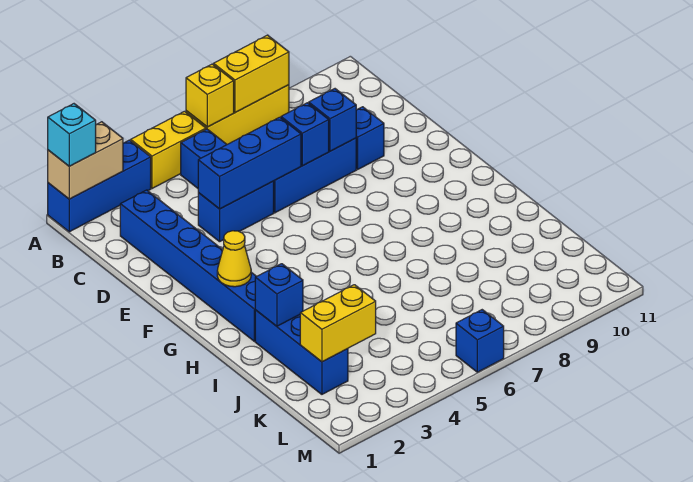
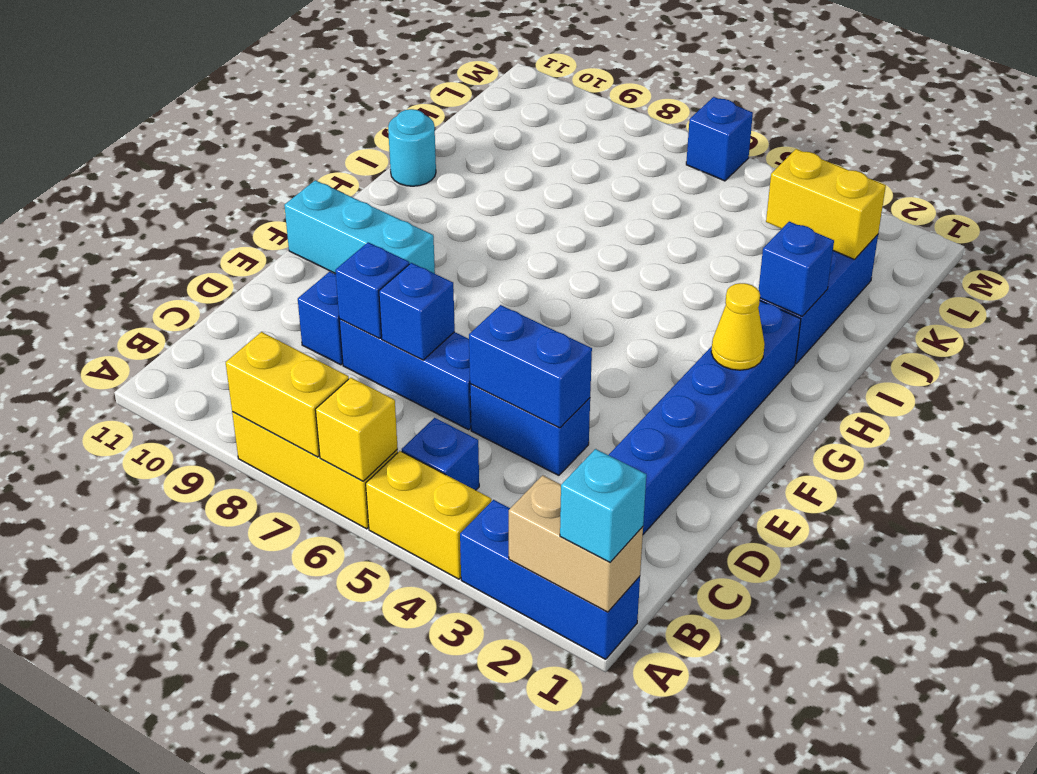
blue brick D4:D6 level 2 -> blue brick D4:D5 level 2
none -> cyan brick F9:F11 level 1
none -> cyan round brick I11 level 1

